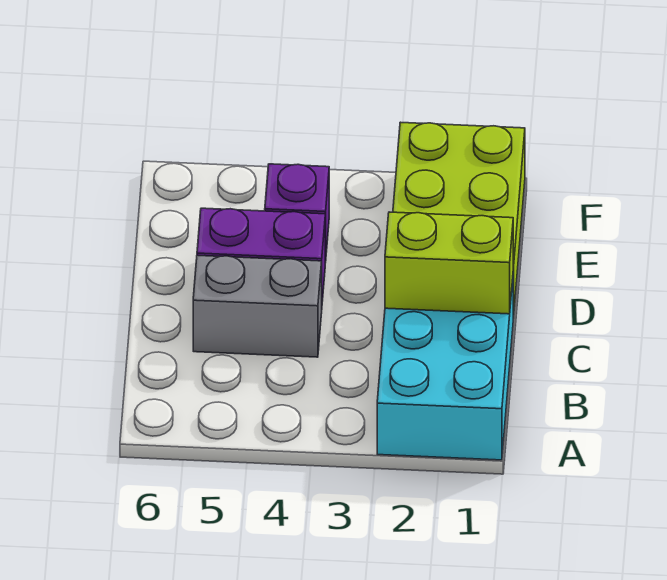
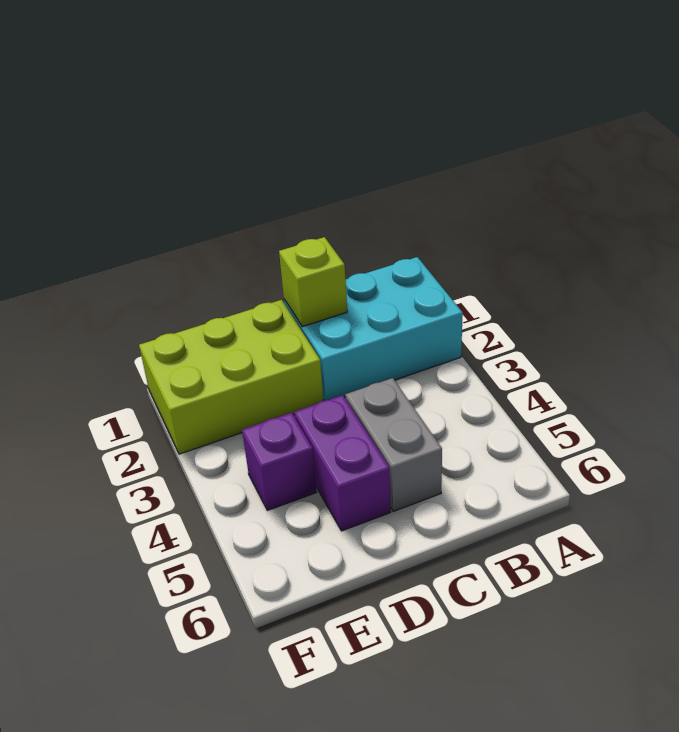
lime brick C1:C2 level 2 -> lime brick C1 level 2

